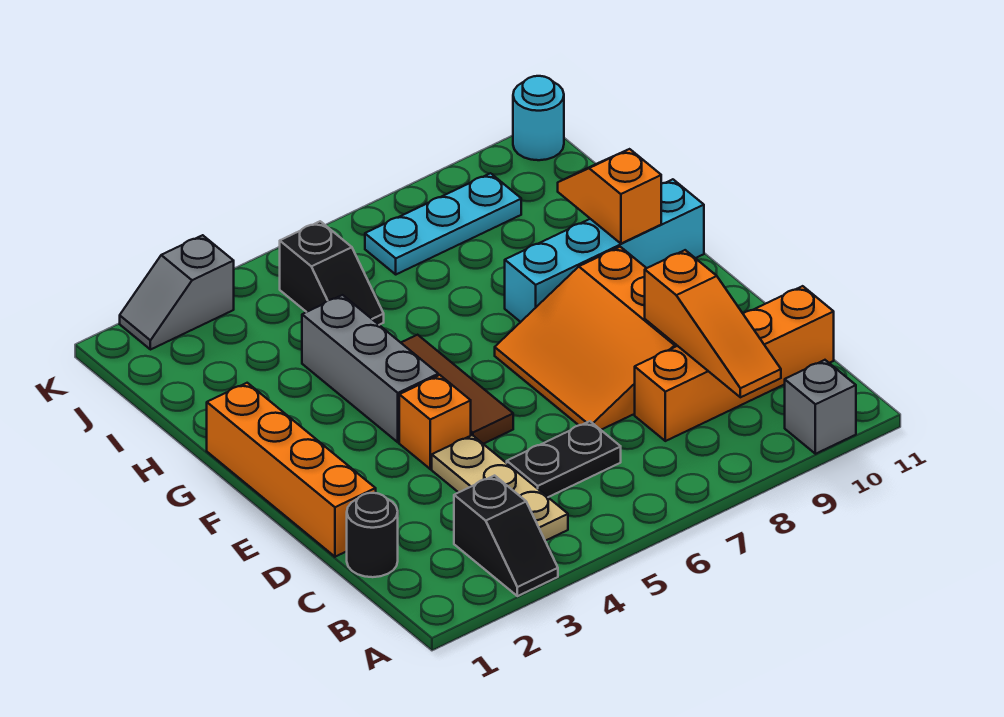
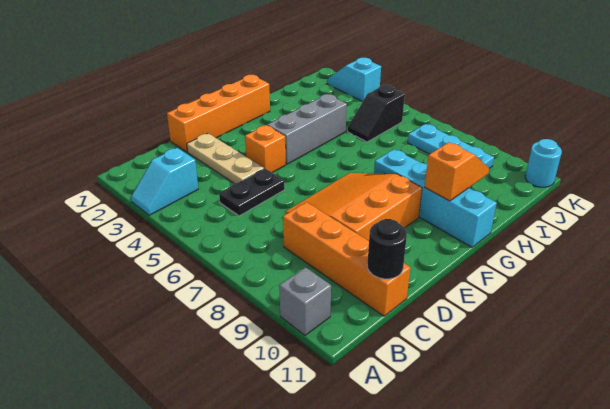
black slope A3:B3 level 1 top B -> cyan slope A3:B3 level 1 top B
tan plate B4:D4 level 1 -> tan plate D2:D4 level 1
orange slope B9:D9 level 2 top D -> none
black round brick C1 level 1 -> black round brick C11 level 2
black plate C5:C6 level 1 -> black plate C5:D5 level 1
brown tile E5:G5 level 1 -> none
grey slope K2:K3 level 1 top 3 -> cyan slope K2:K3 level 1 top 3

